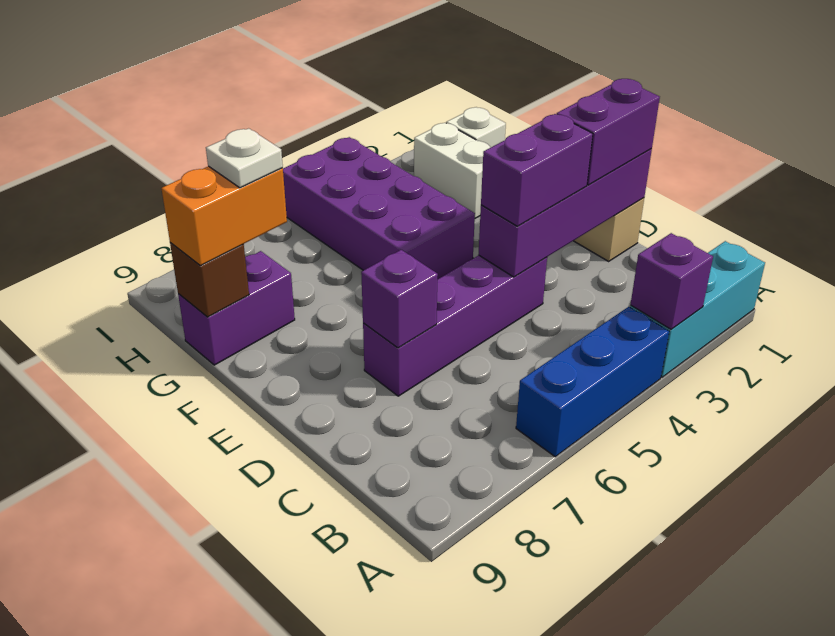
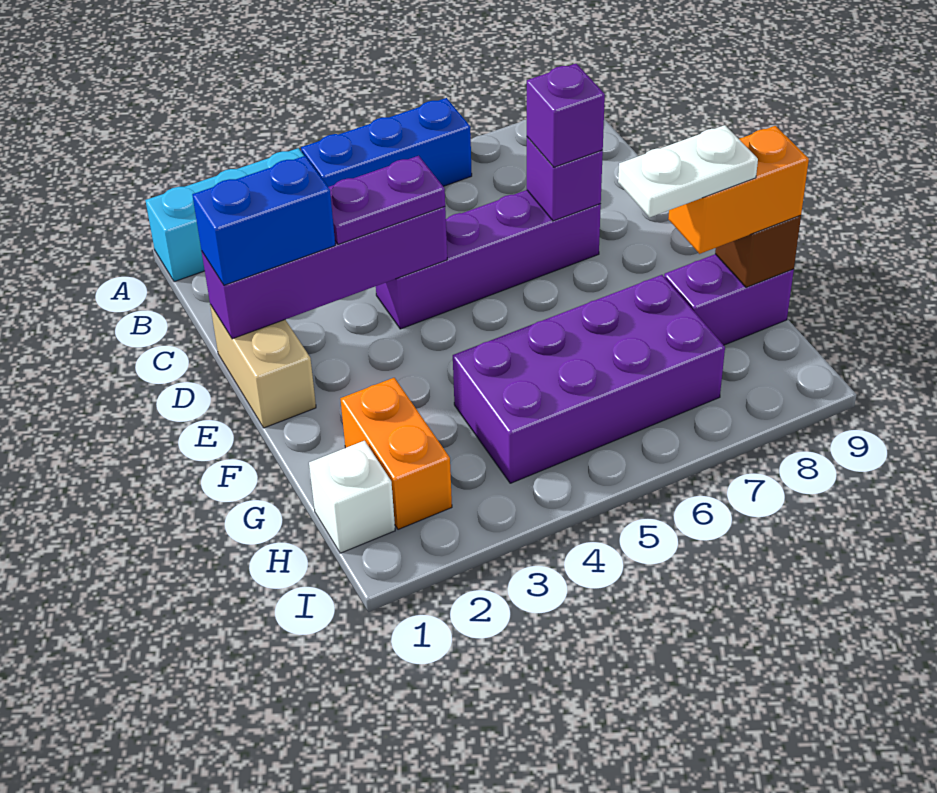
purple brick A3 level 2 -> purple brick D7 level 3
purple brick D1:D2 level 3 -> blue brick D1:D2 level 3
purple brick D3:D4 level 3 -> purple plate D3:D4 level 3
purple brick F4:I5 level 1 -> purple brick G4:H7 level 1
white brick G2:H2 level 1 -> orange brick G2:H2 level 1
white plate G8 level 4 -> white plate G7:G8 level 4

